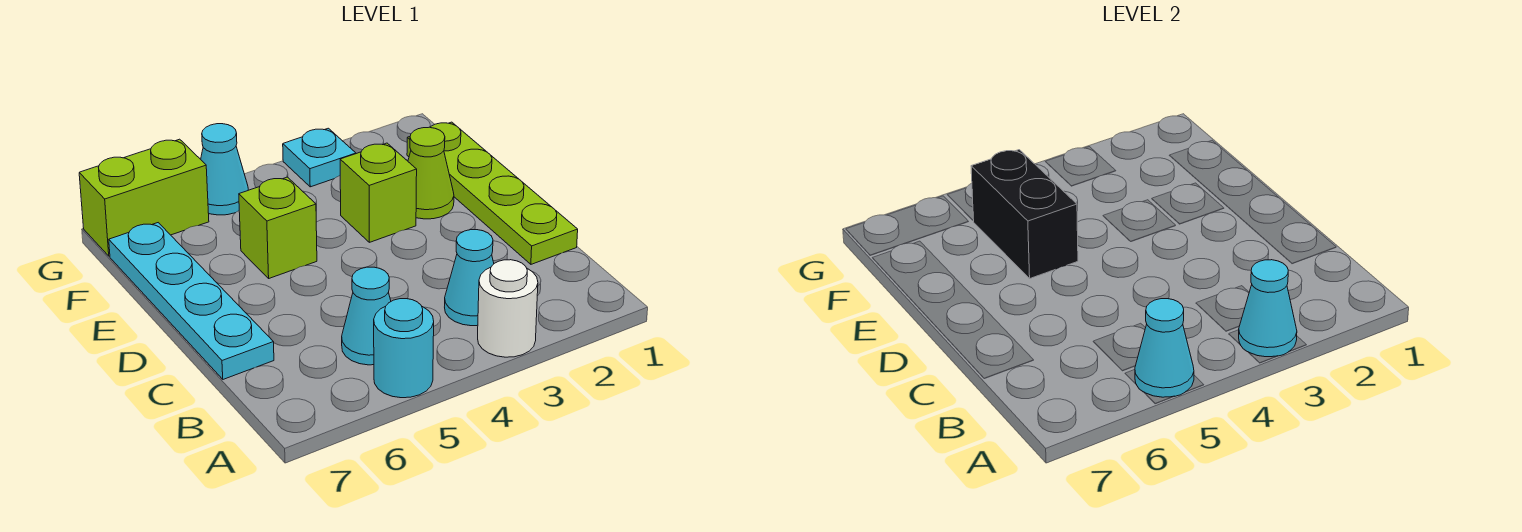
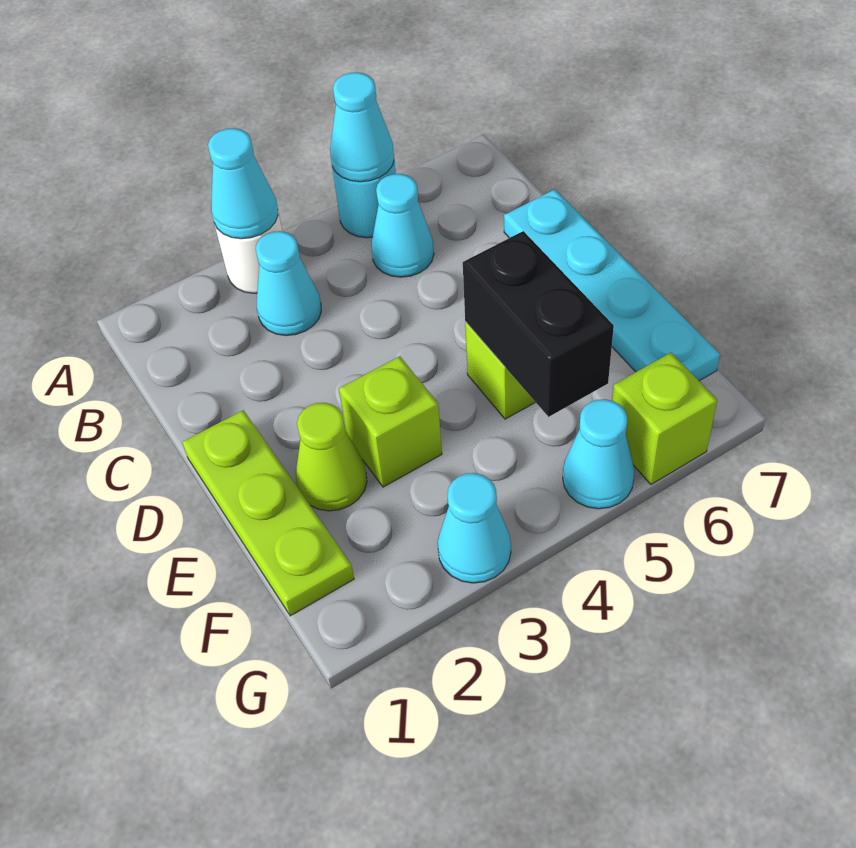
lime plate C1:F1 level 1 -> lime plate D1:F1 level 1
cyan plate G3 level 1 -> cyan cone G3 level 1
lime brick G6:G7 level 1 -> lime brick G6 level 1

